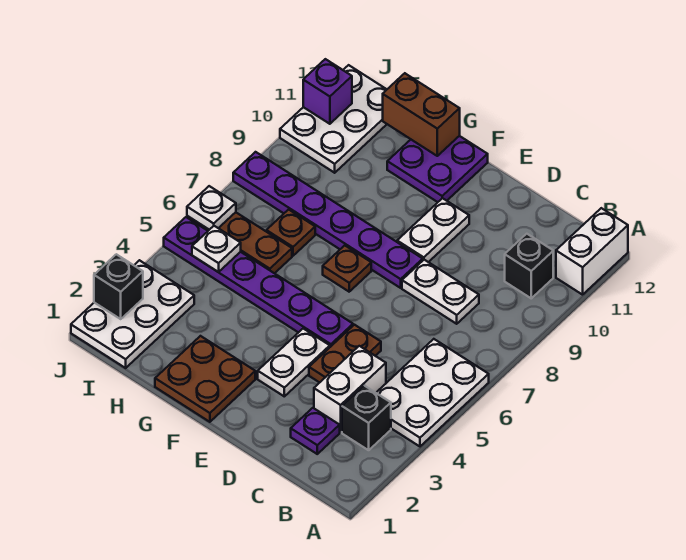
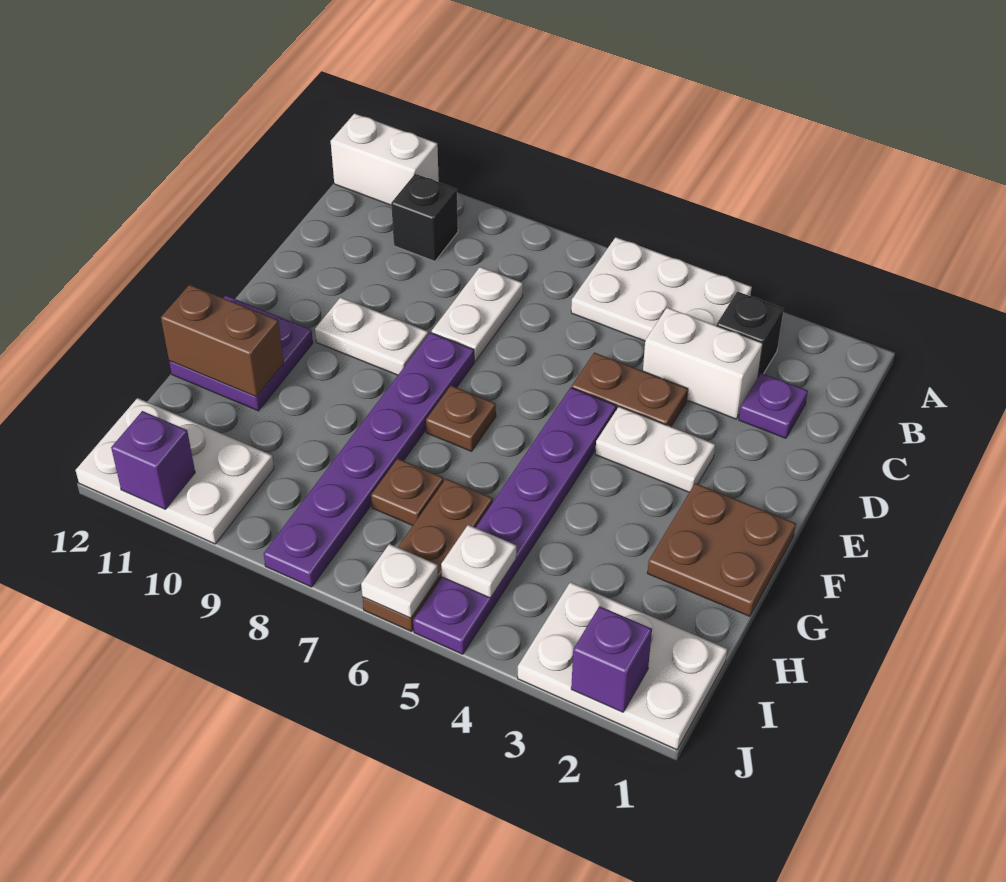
brown brick G12:H12 level 2 -> brown brick G11:G12 level 2
black brick J2 level 2 -> purple brick J2 level 2

